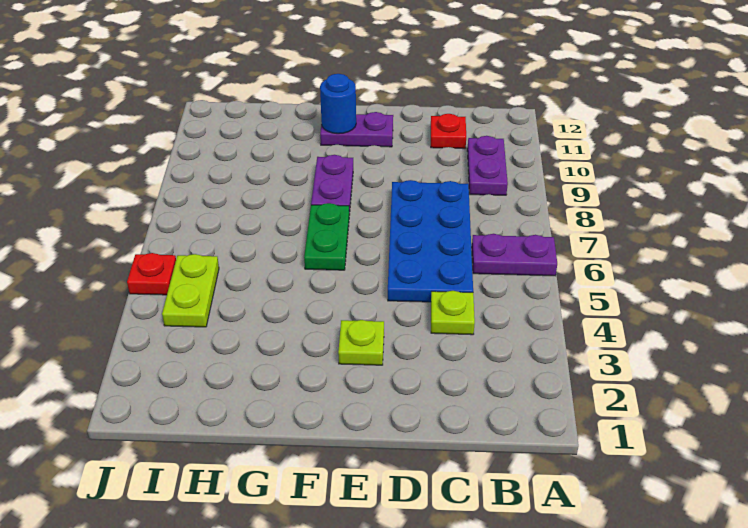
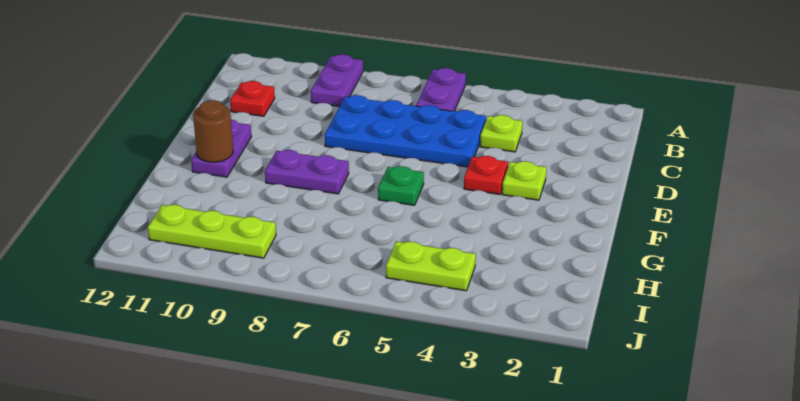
purple plate B9:B10 level 1 -> purple plate A9:B9 level 1
green plate F6:F7 level 1 -> green plate F6 level 1
blue round brick F11 level 2 -> brown round brick F11 level 2
none -> lime plate I9:I11 level 1
red plate J5 level 1 -> red plate E4 level 1

